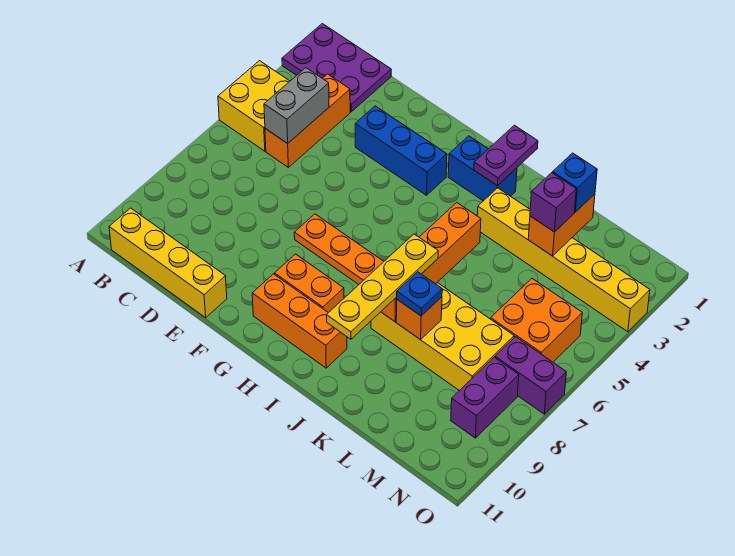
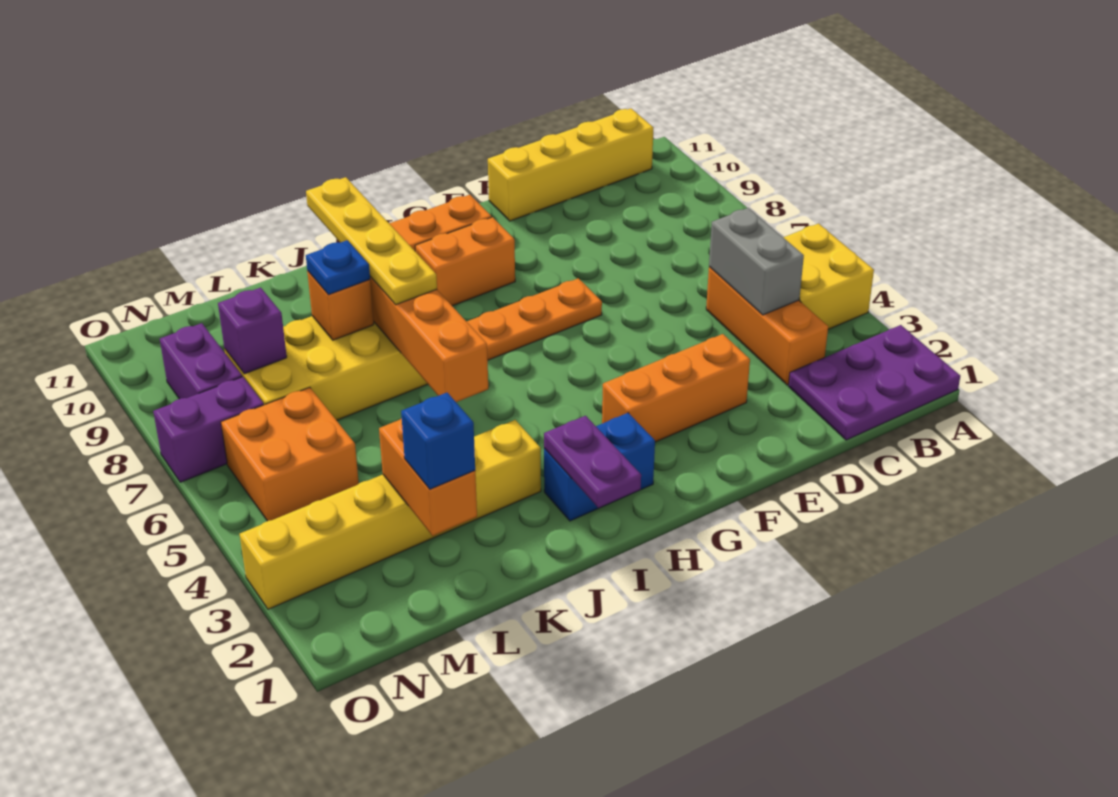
blue brick E3:G3 level 1 -> orange brick E3:G3 level 1
purple brick L3 level 3 -> purple brick M8 level 2

